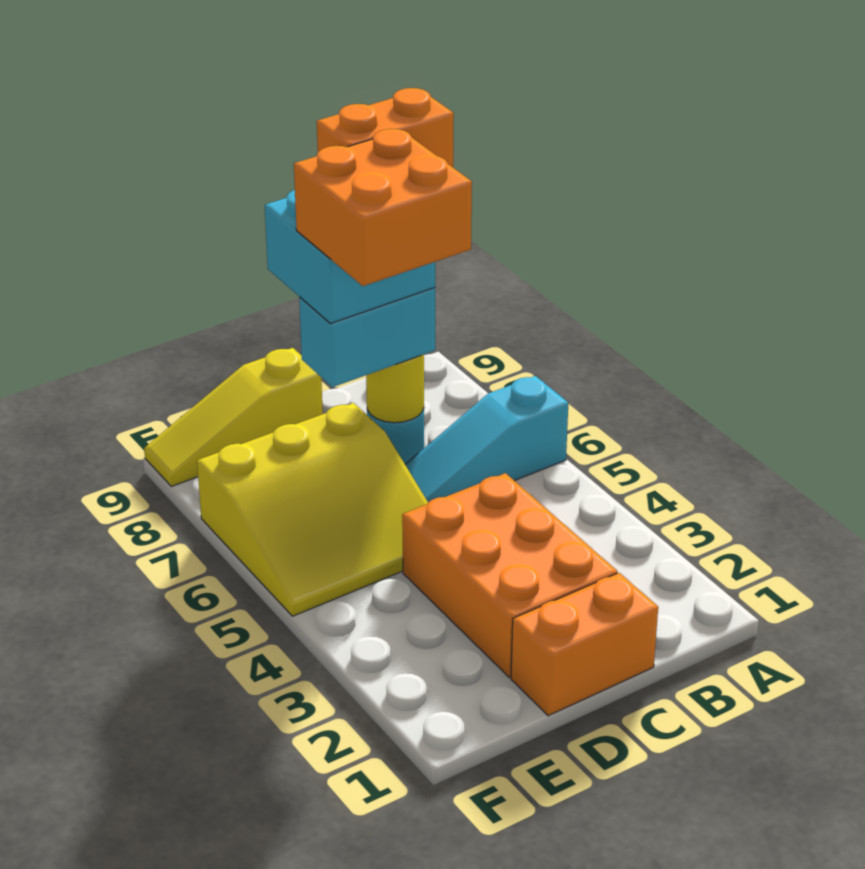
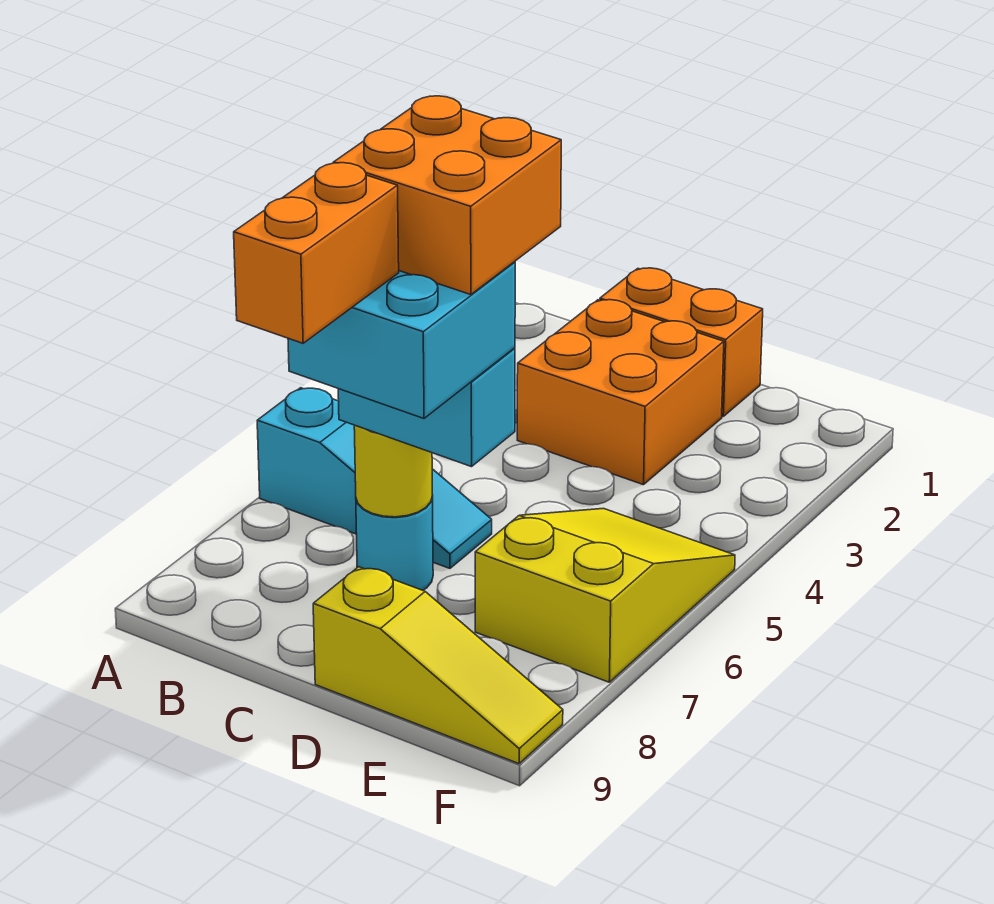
orange brick B8:C8 level 5 -> orange brick C8:C9 level 5
orange brick C2:D4 level 1 -> orange brick C2:D3 level 1
yellow slope D5:F7 level 1 top 7 -> yellow slope E5:F7 level 1 top 7

